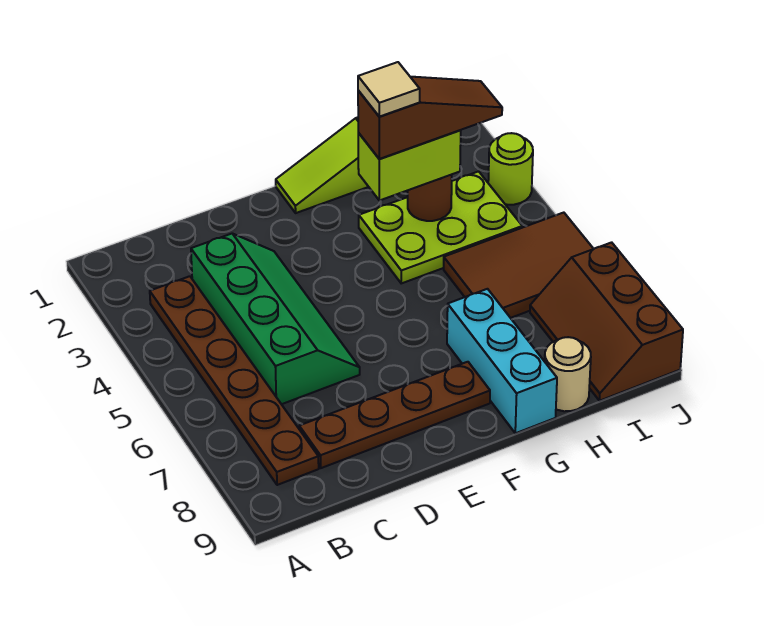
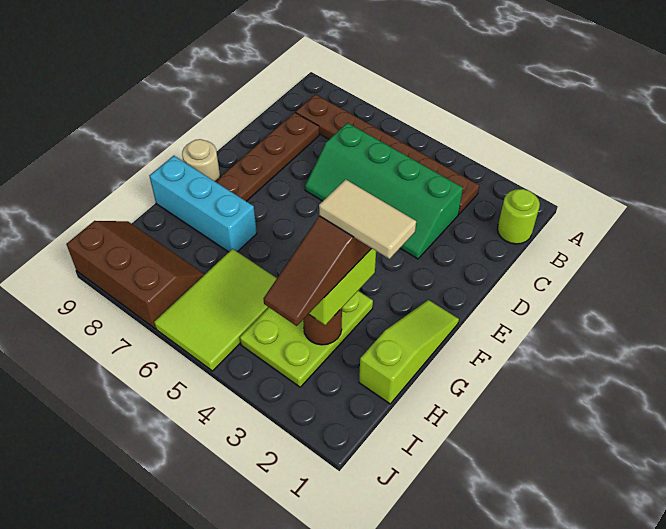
tan tile G3 level 5 -> tan tile G2:G3 level 5
brown tile H5:J6 level 1 -> lime tile H5:J6 level 1
tan round brick H9 level 1 -> tan round brick F9 level 1
lime round brick J3 level 1 -> lime round brick B1 level 1

